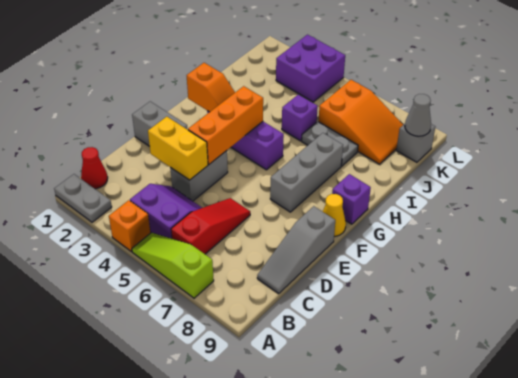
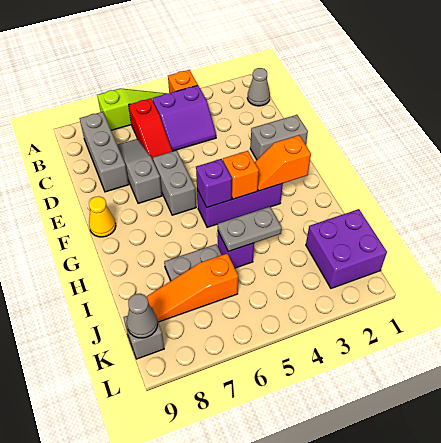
grey plate A1:A2 level 1 -> grey plate I4:I5 level 2
red cone B1 level 1 -> grey cone B1 level 1
grey slope C9:E9 level 1 top E -> grey slope C7:E7 level 1 top E
yellow brick D3:D4 level 2 -> none
grey brick D4:E4 level 1 -> grey brick E6:F6 level 1
orange brick E4:G4 level 2 -> orange brick G4 level 2
grey brick F7:H7 level 1 -> grey brick B8:D8 level 1
purple brick G9 level 1 -> purple brick G5 level 2
orange slope J6:K8 level 1 top 6 -> orange slope J6:J8 level 1 top 6
purple brick K3:L4 level 1 -> purple brick J1:K2 level 1

